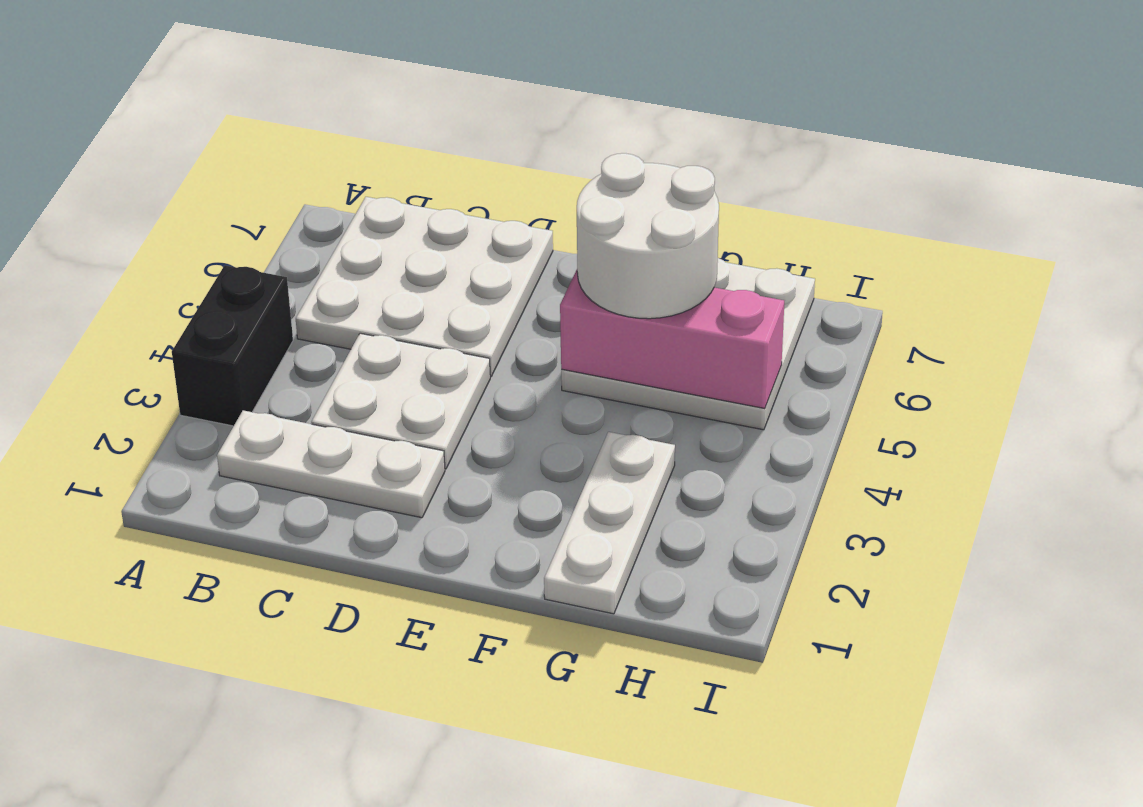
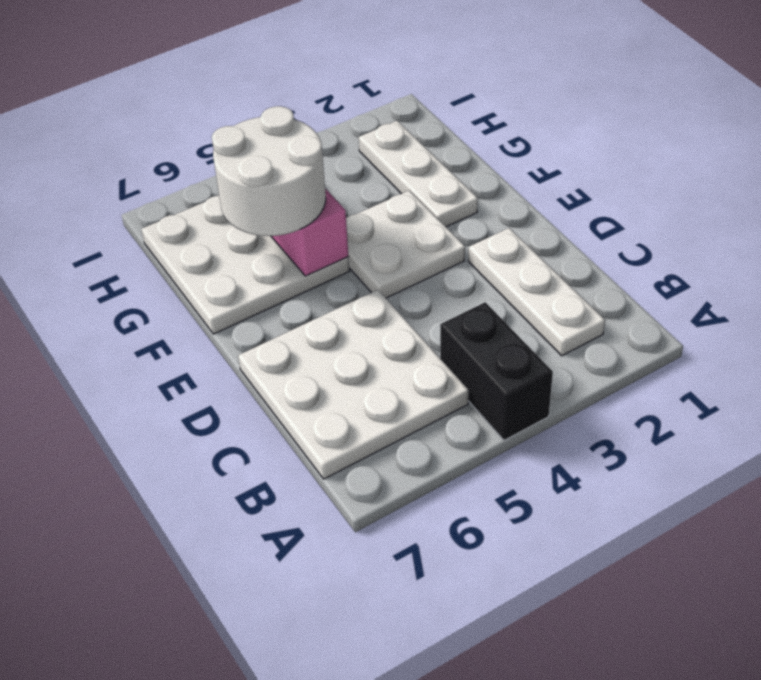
black brick A3:A4 level 1 -> black brick A4:B4 level 1
white plate C3:D4 level 1 -> white plate E3:F4 level 1
white plate G1:G3 level 1 -> white plate F2:H2 level 1

